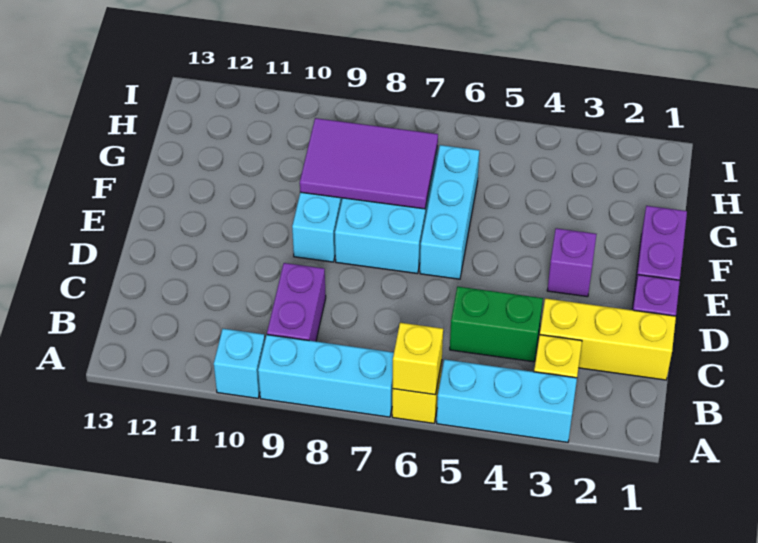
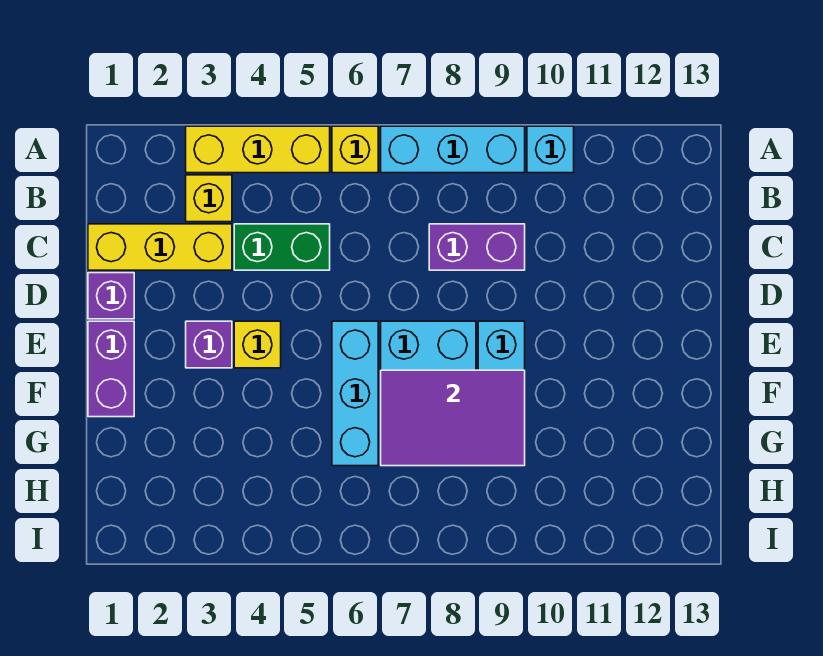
cyan brick A3:A5 level 1 -> yellow brick A3:A5 level 1
yellow brick A6 level 2 -> yellow brick E4 level 1
purple brick B9:C9 level 1 -> purple brick C8:C9 level 1

